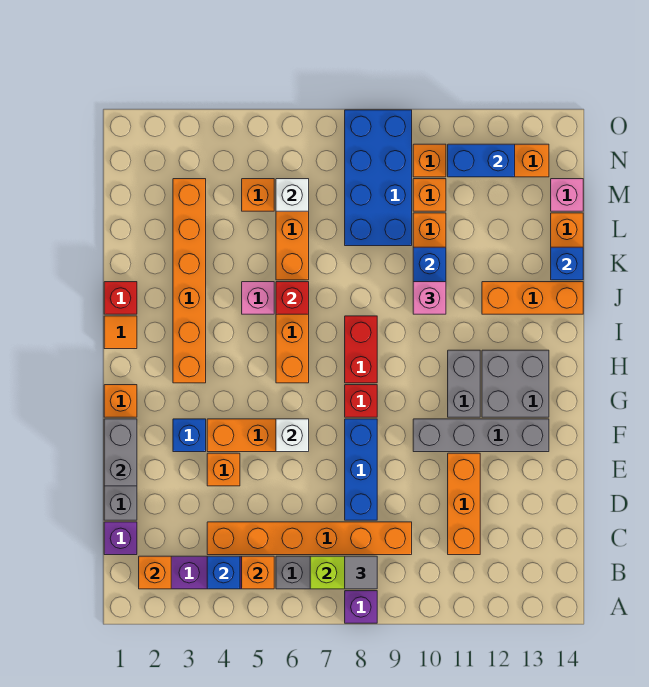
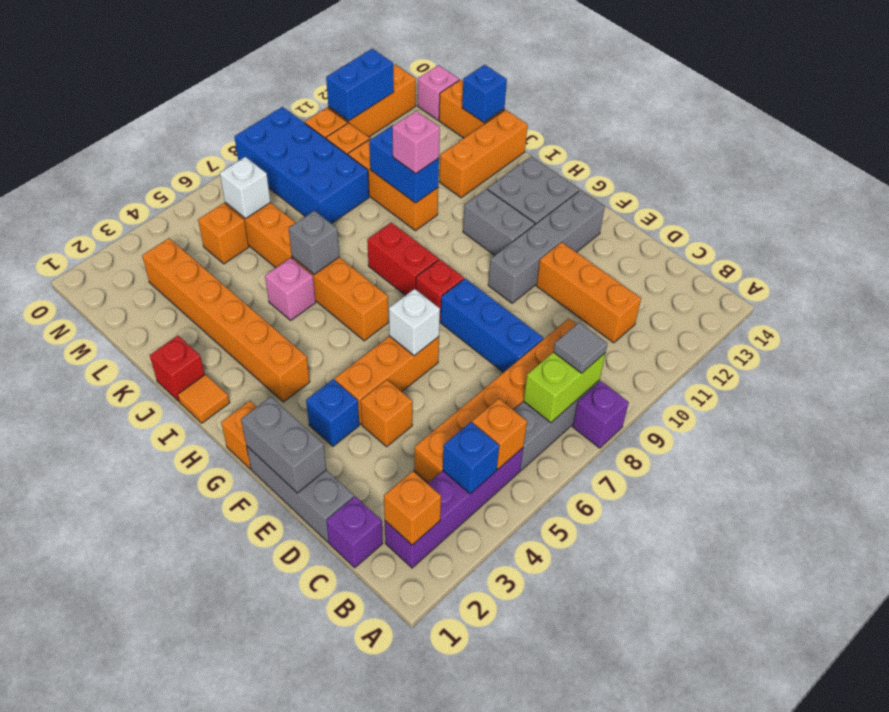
red brick J6 level 2 -> grey brick J6 level 2

